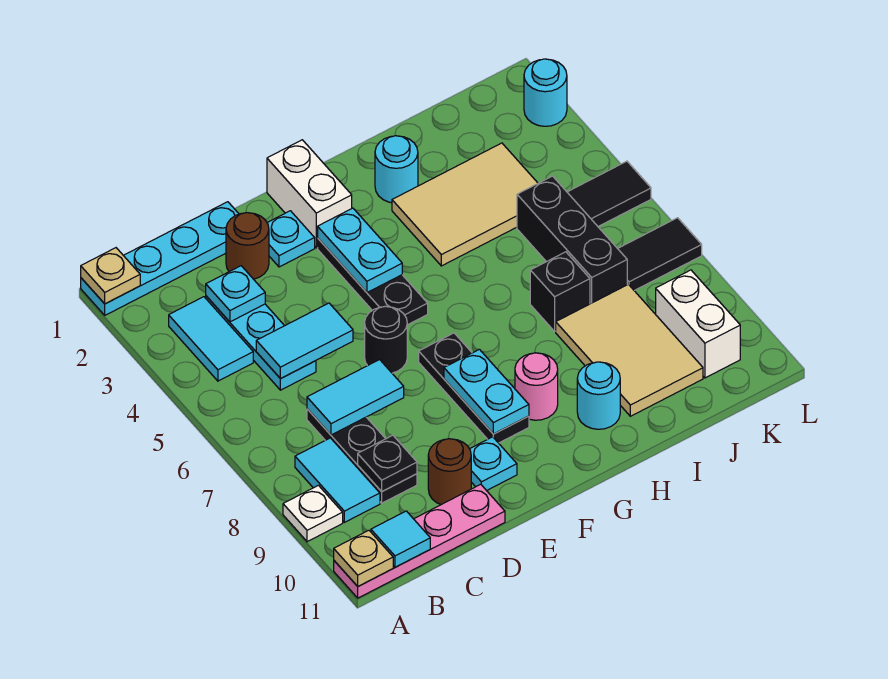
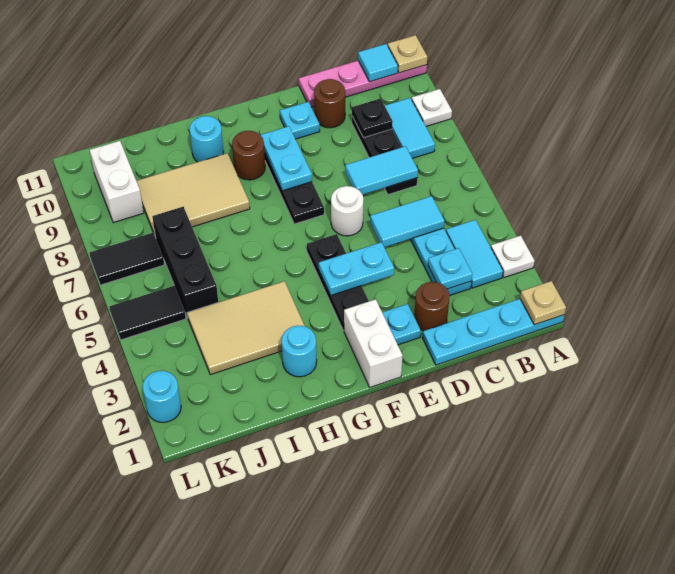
none -> white plate A3 level 1
black round brick E6 level 1 -> white round brick E6 level 1
cyan plate F3:F4 level 2 -> cyan plate E4:F4 level 2
pink round brick G9 level 1 -> brown round brick G9 level 1
black brick I7 level 1 -> none
tan tile I8:J10 level 1 -> tan tile H8:J9 level 1

